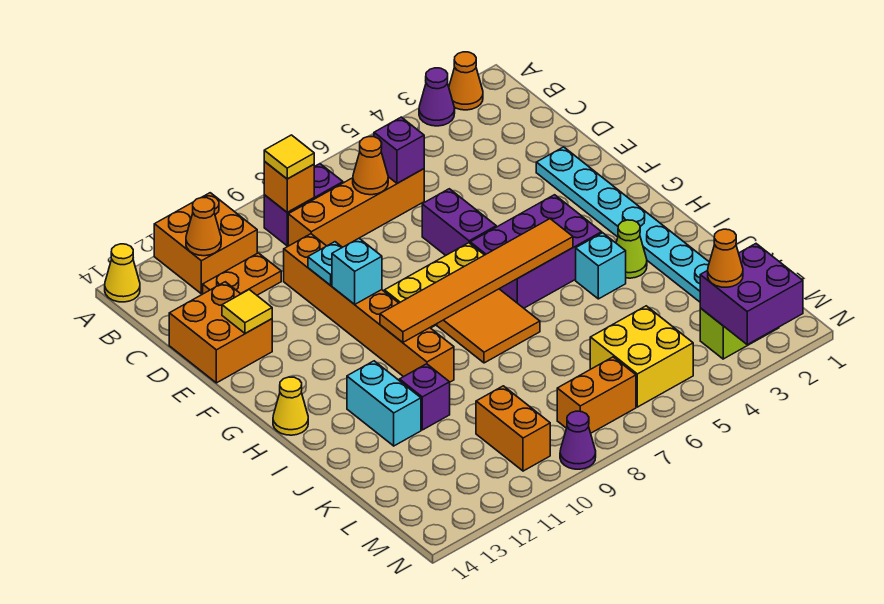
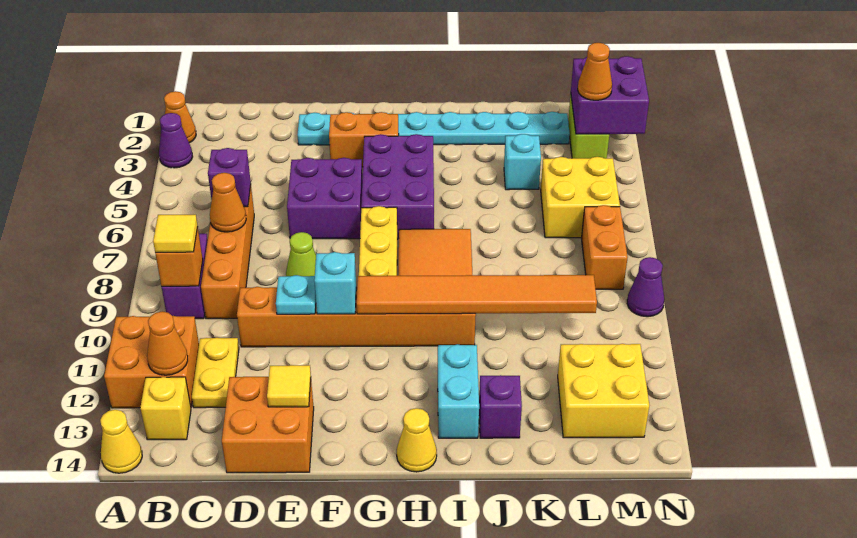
none -> yellow brick B13 level 1
orange plate C11:C12 level 1 -> yellow plate C11:C12 level 1
purple brick E6:F6 level 1 -> purple brick E5:F6 level 1
orange tile H5:H10 level 2 -> orange tile G10:L10 level 2
lime cone I3 level 1 -> lime cone E8 level 1
cyan brick I4 level 1 -> cyan brick K4 level 1
cyan brick I12:J12 level 1 -> cyan brick I12:I13 level 1
purple brick J11 level 1 -> purple brick J13 level 1
orange brick L10:M10 level 1 -> orange brick F3:G3 level 1
none -> yellow brick L12:M13 level 1

